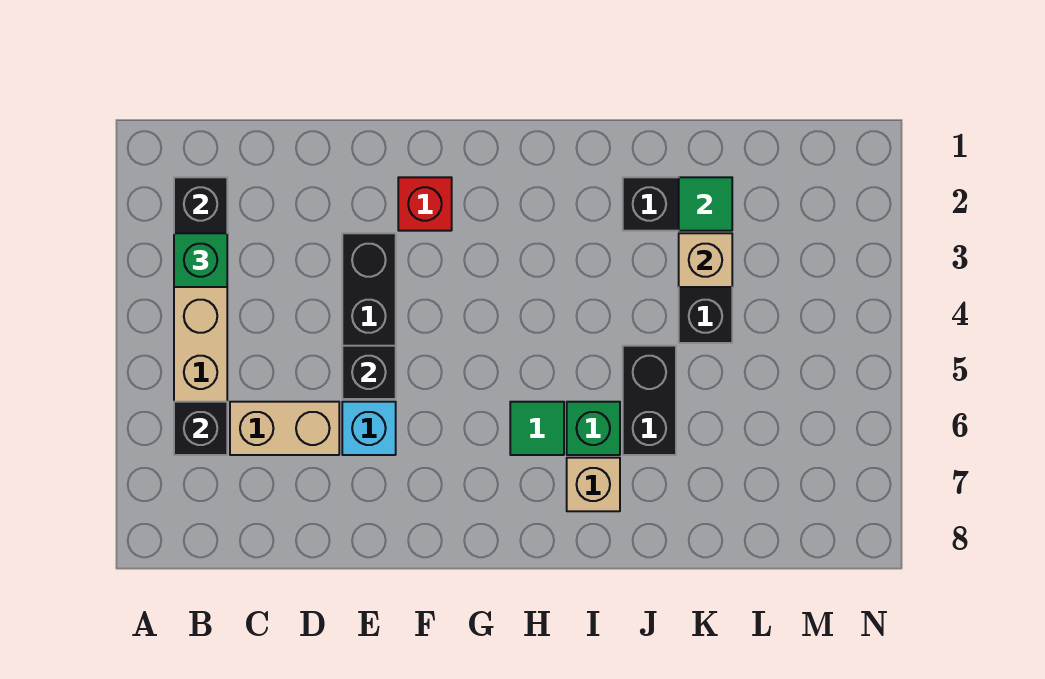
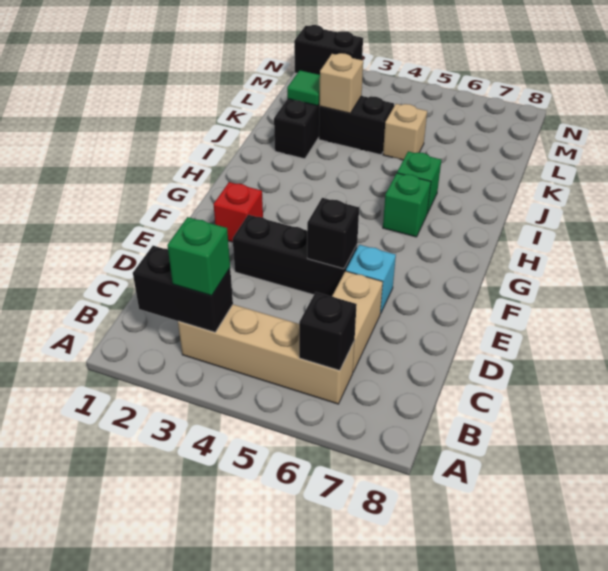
green tile H6 level 1 -> green brick H6 level 1
tan brick I7 level 1 -> tan brick K5 level 1
black brick J5:J6 level 1 -> black brick N1:N2 level 1

